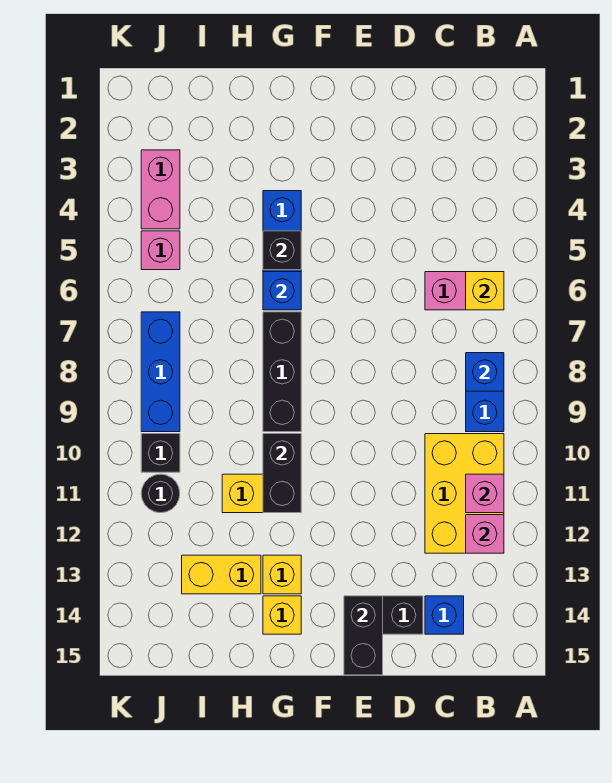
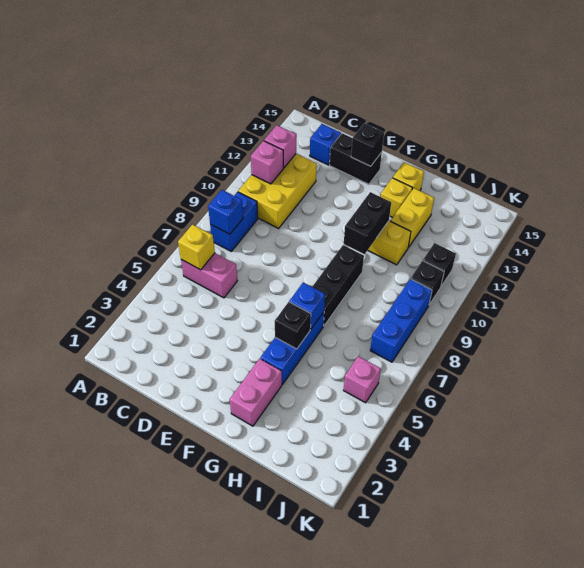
black brick E14:E15 level 2 -> black brick E14 level 2
yellow brick H13:I13 level 1 -> yellow brick H12:H13 level 1
pink brick J3:J4 level 1 -> pink brick G2:G3 level 1
black round brick J11 level 1 -> black brick J11 level 1

